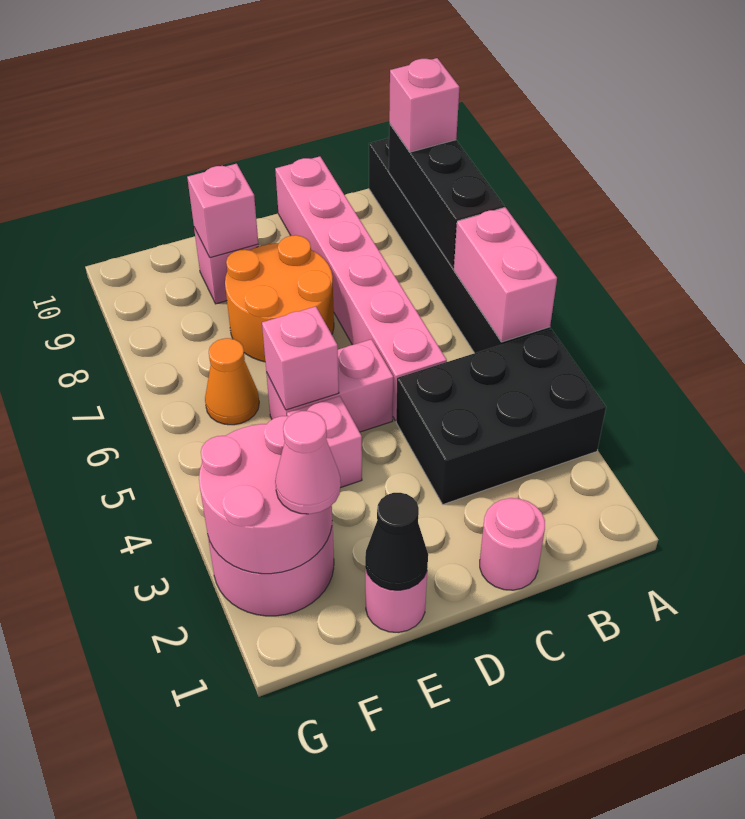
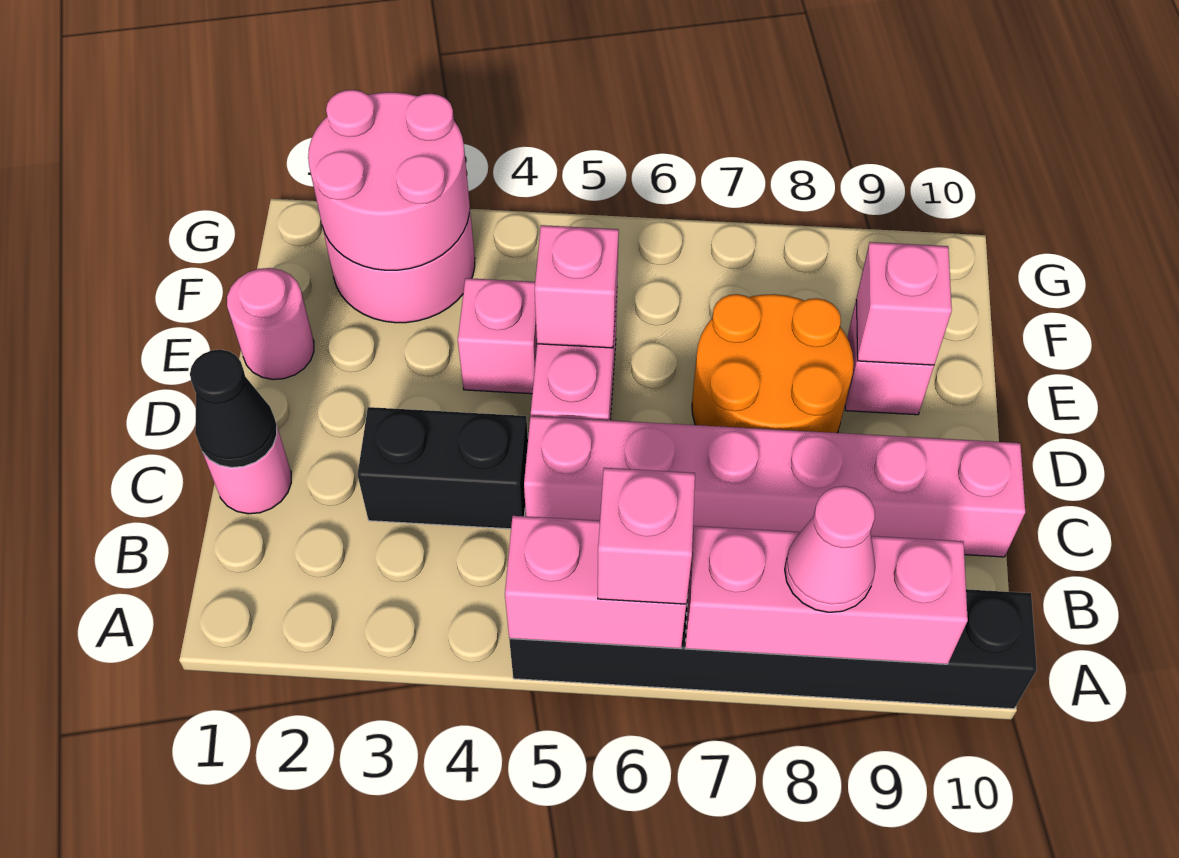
black brick A3:C4 level 1 -> black brick C3:C4 level 1
black brick A7:A9 level 2 -> pink brick A7:A9 level 2
pink brick A9 level 3 -> pink brick A6 level 3
black cone E1 level 2 -> black cone C1 level 2
pink cone F2 level 3 -> pink cone A8 level 3
orange cone F6 level 1 -> none

